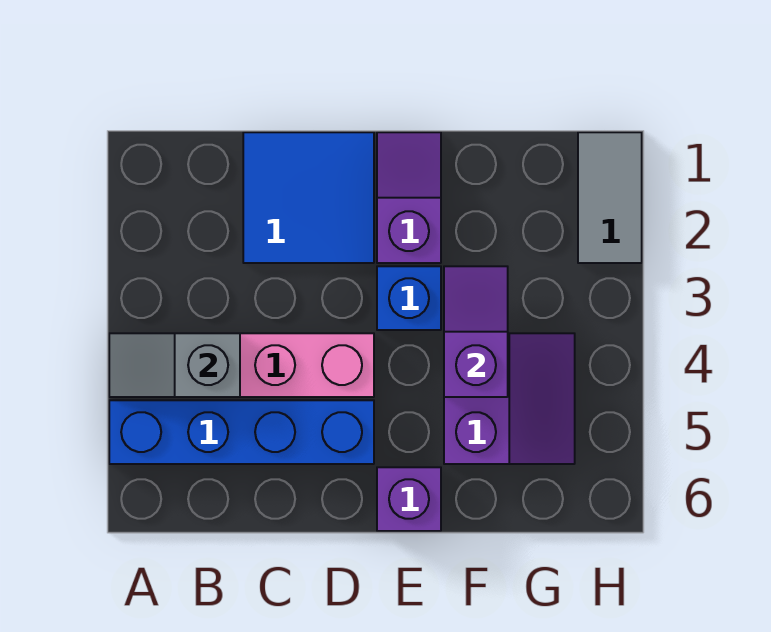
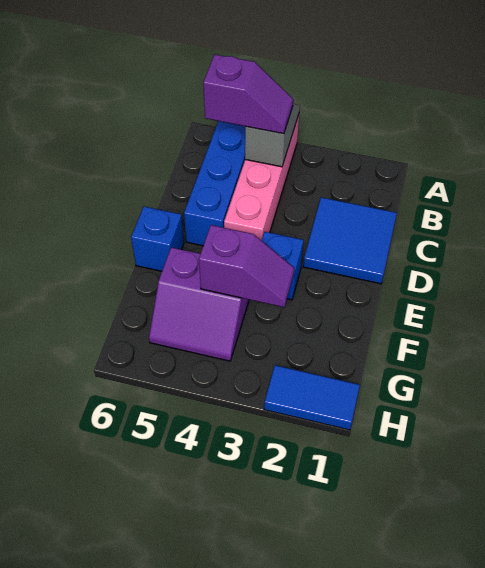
purple slope E1:E2 level 1 top 2 -> purple slope B4:B5 level 3 top 5
purple brick E6 level 1 -> blue brick E6 level 1
grey tile H1:H2 level 1 -> blue tile H1:H2 level 1

